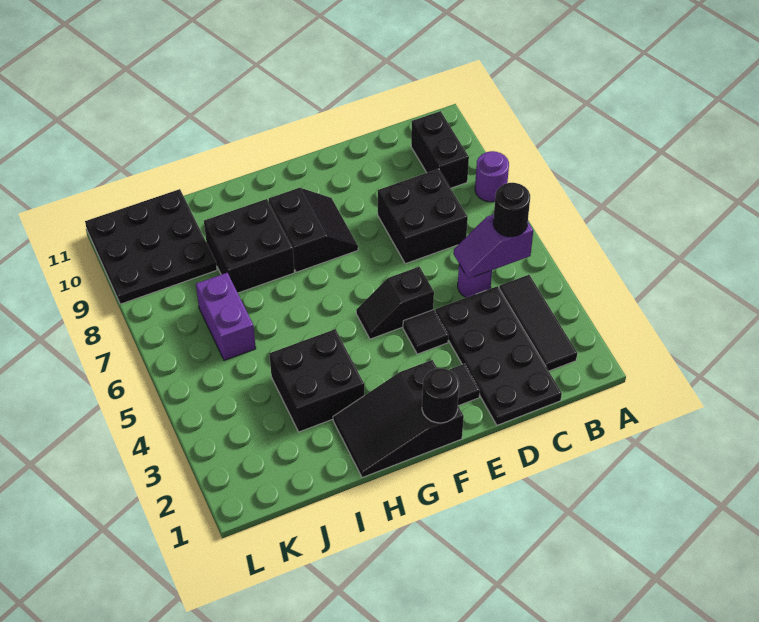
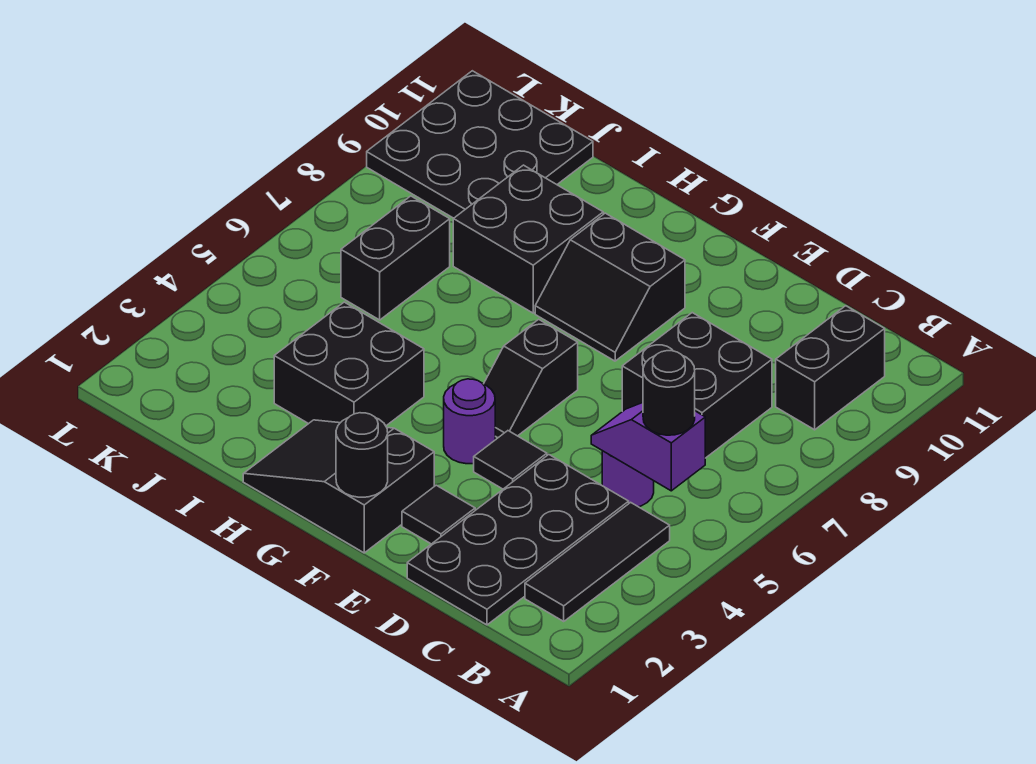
purple round brick A8 level 1 -> purple round brick F4 level 1
black slope E5:F5 level 1 top E -> black slope F5:F6 level 1 top 6
black slope F8:G9 level 1 top G -> black slope F8:G9 level 1 top 9
purple brick J6:J7 level 1 -> black brick J6:J7 level 1

